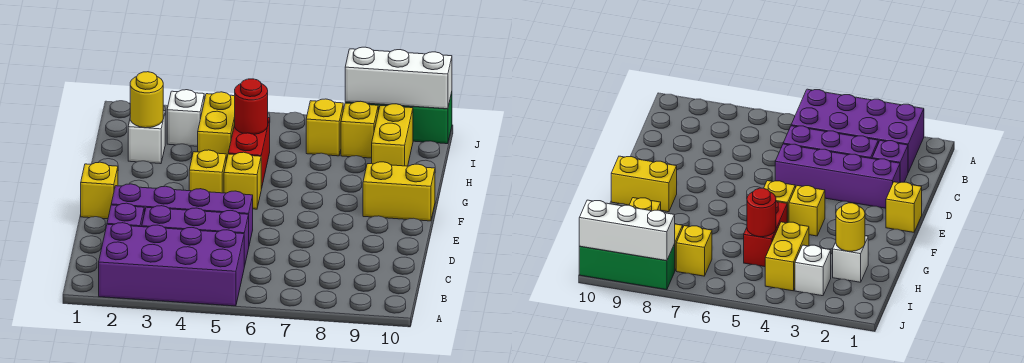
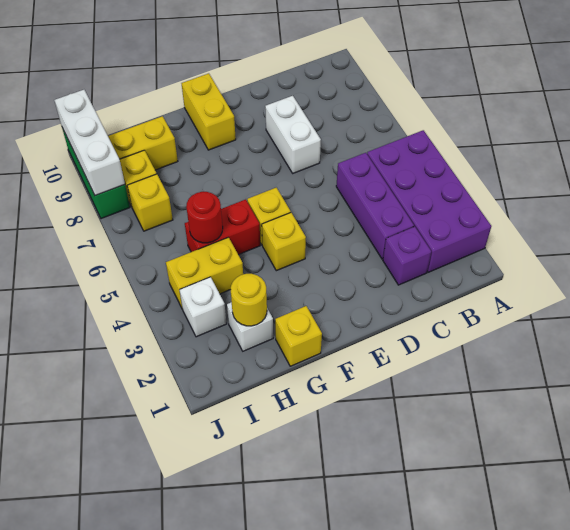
purple brick D2:D5 level 1 -> none
none -> white brick D7:D8 level 1
yellow brick E1 level 1 -> yellow brick G1 level 1

